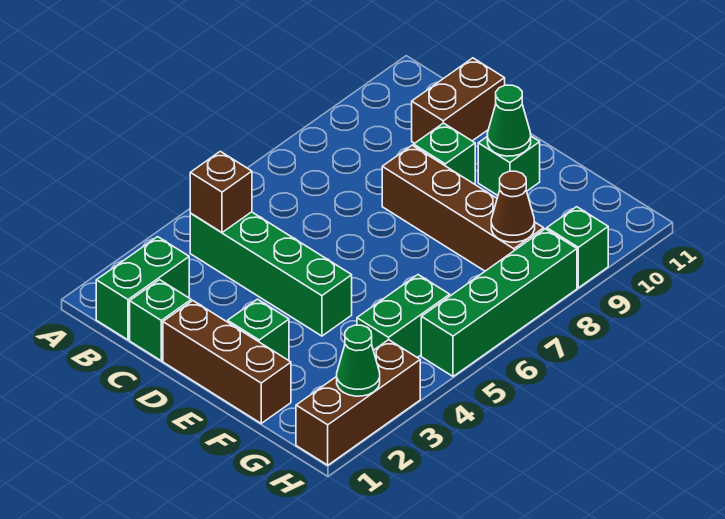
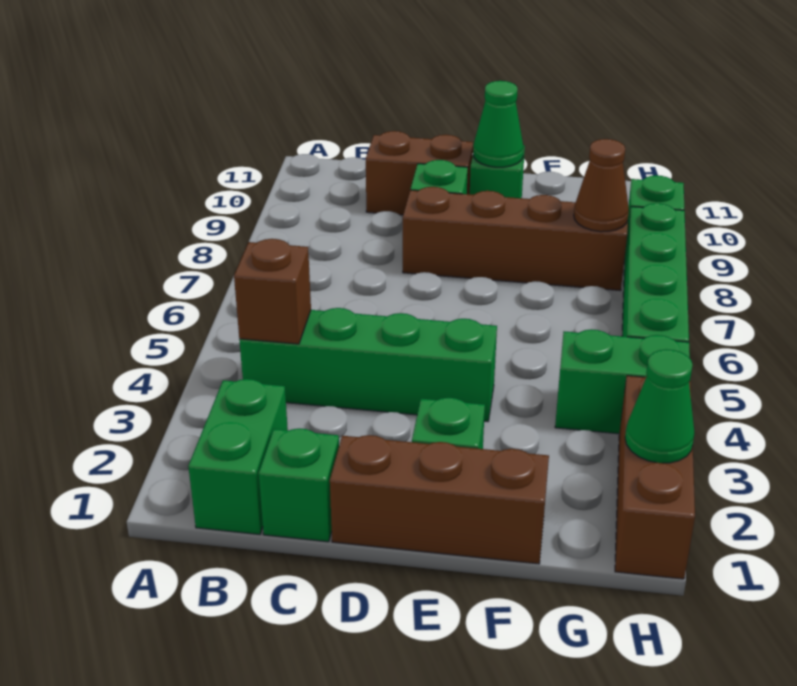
brown brick C10:C11 level 1 -> brown brick C10:D10 level 1
green brick G4:G5 level 1 -> green brick G4:H4 level 1

